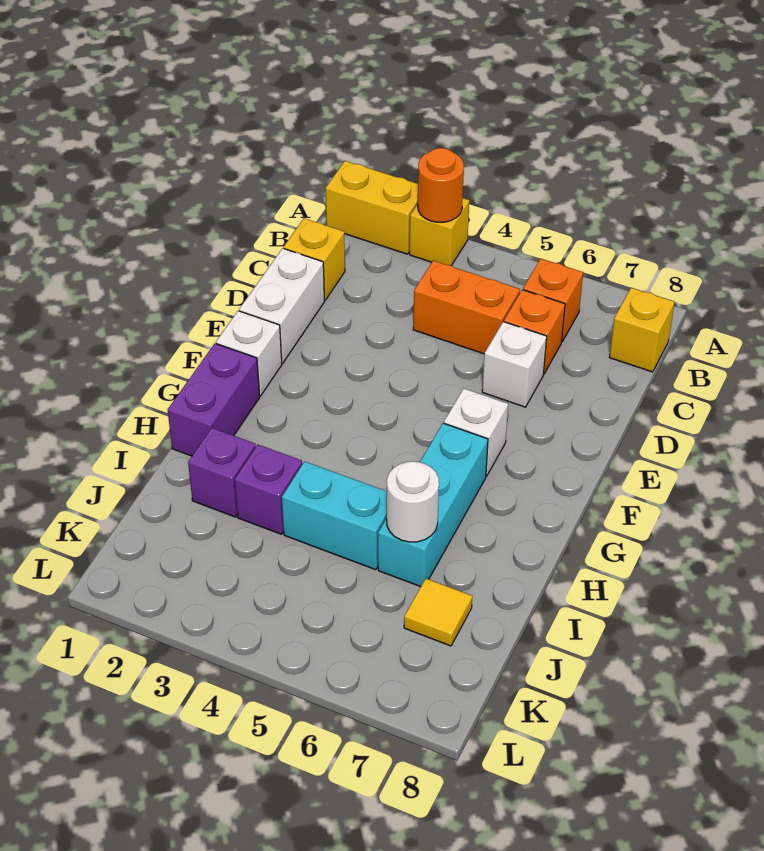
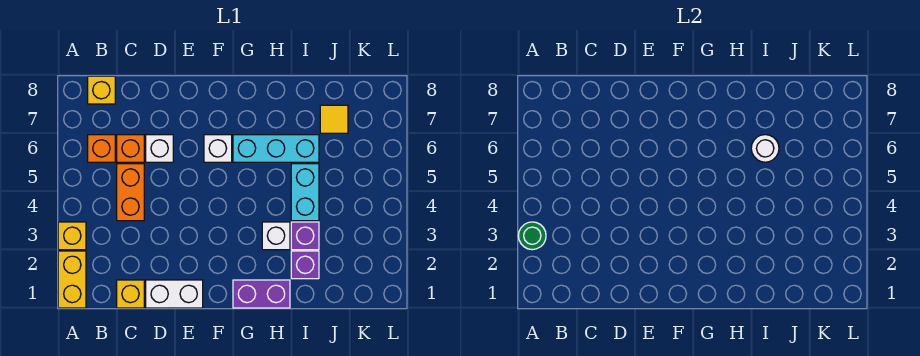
orange round brick A3 level 2 -> green round brick A3 level 2
white brick F1 level 1 -> white brick H3 level 1

